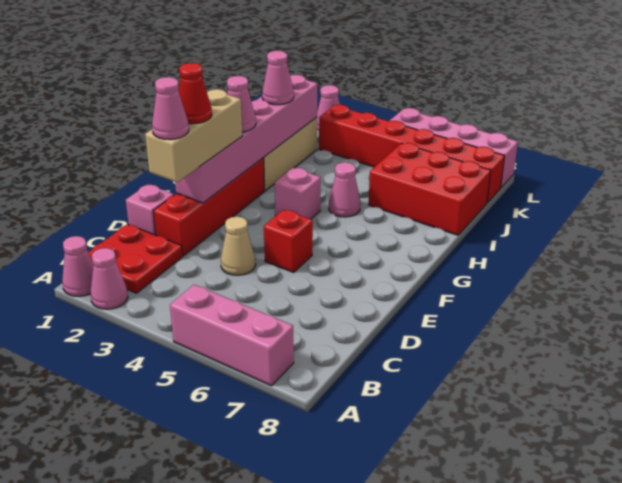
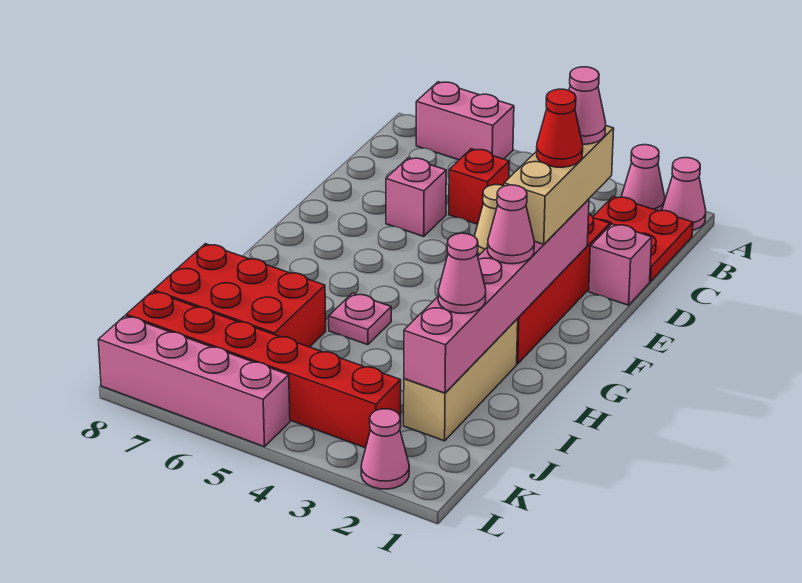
pink brick A5:A7 level 1 -> pink brick A6:A7 level 1
red brick E5 level 1 -> red brick C5 level 1
pink brick G4 level 1 -> pink brick D6 level 1
pink cone H5 level 1 -> pink plate H5 level 1

